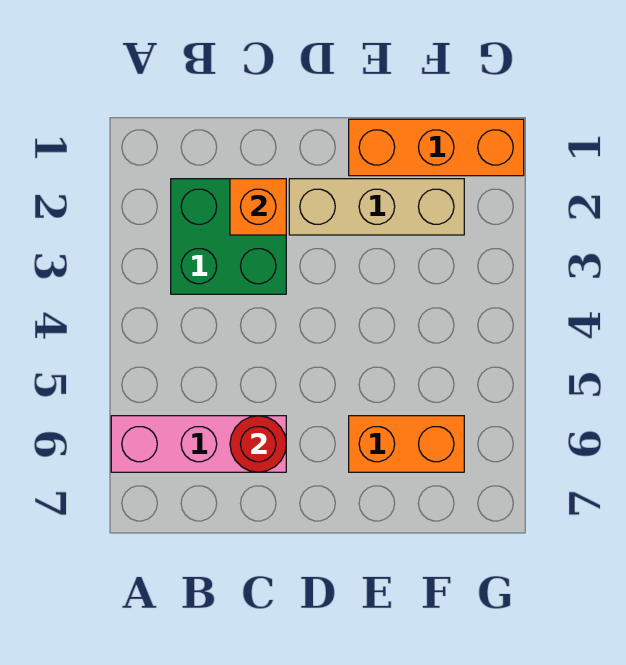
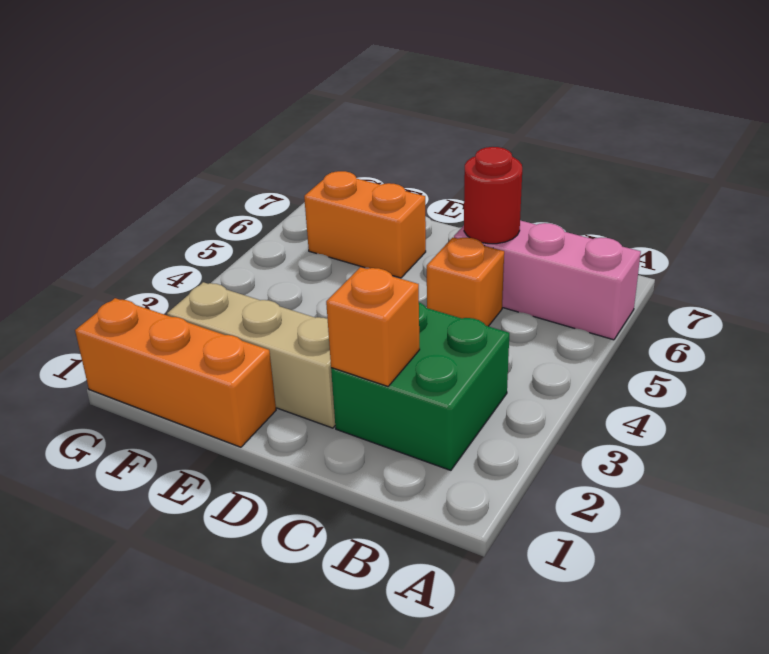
none -> orange brick C5 level 1

